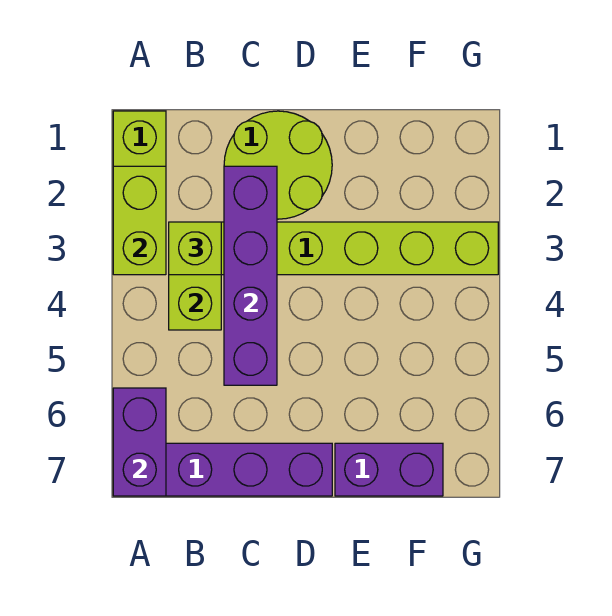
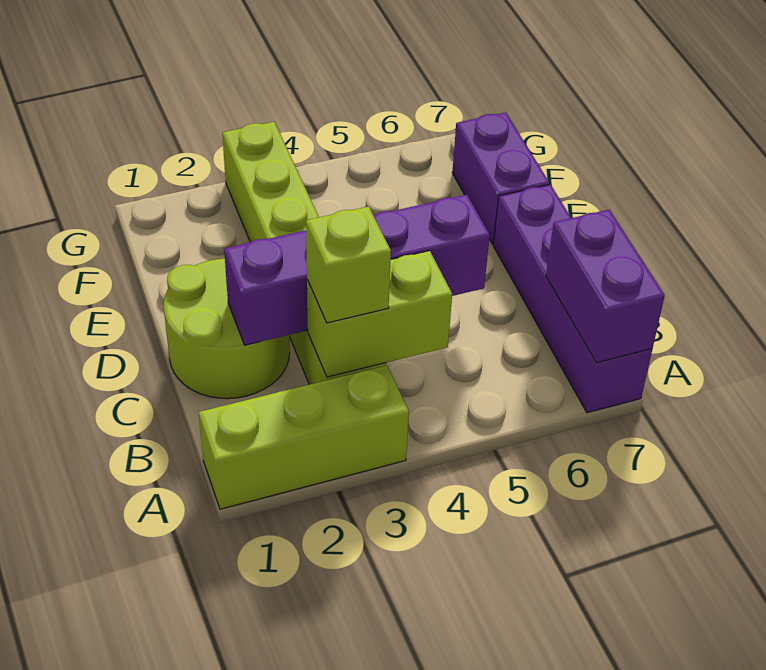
lime brick A2:A3 level 2 -> none
purple brick A6:A7 level 2 -> purple brick A7:B7 level 2

